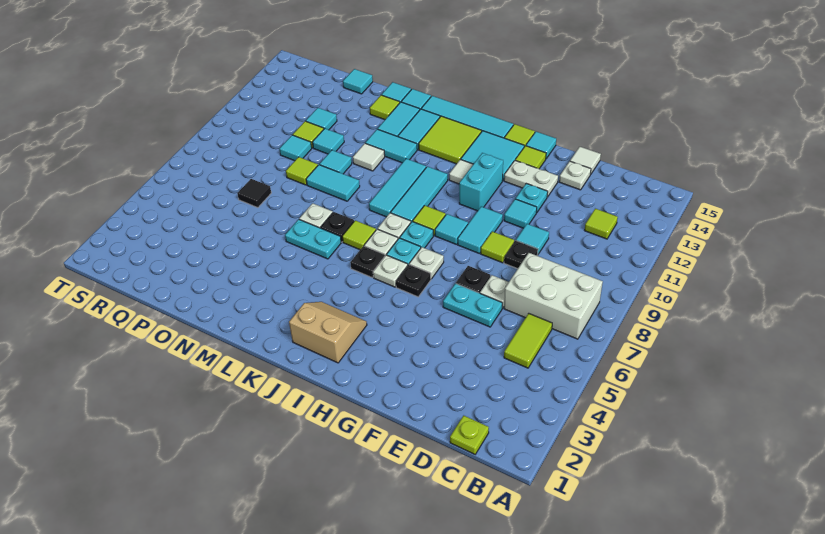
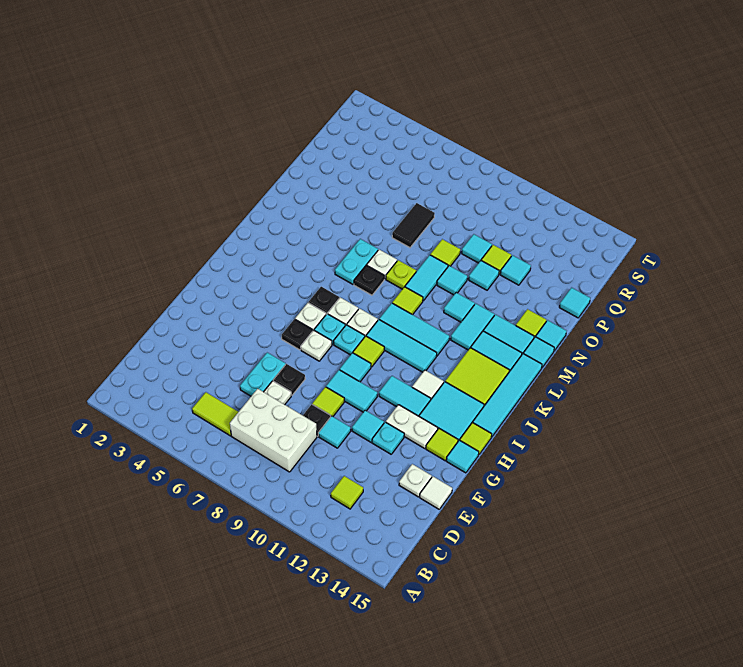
white brick B7:D8 level 1 -> white brick C7:D9 level 1
lime plate C1 level 1 -> lime plate M8 level 1
white plate F13:G13 level 1 -> white plate G12:G13 level 1
cyan brick H11:H12 level 1 -> cyan tile H11:H12 level 1
tan slope I2:J3 level 1 top 2 -> none
lime tile K7 level 1 -> lime tile L9 level 1
white tile M11 level 1 -> cyan tile M11 level 1
black tile P7 level 1 -> black tile O7:P7 level 1

